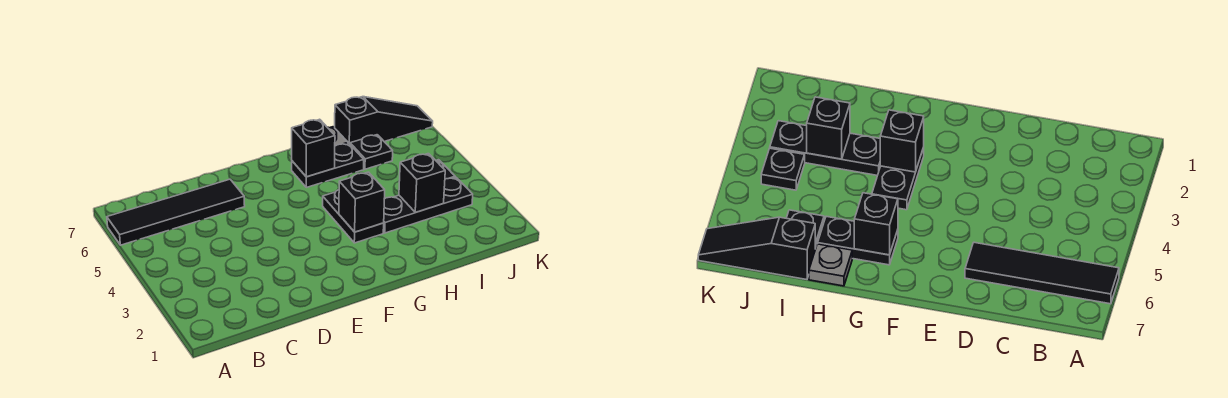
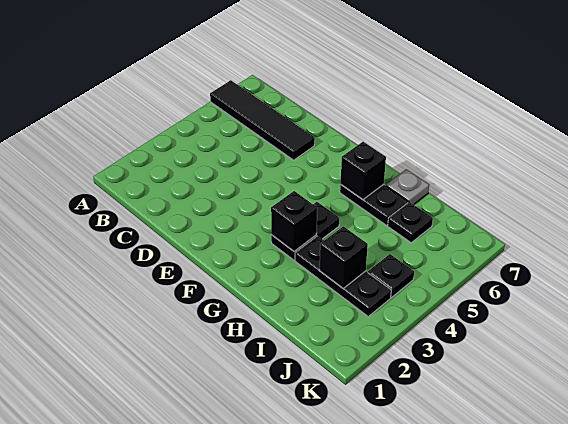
black slope I7:K7 level 1 top I -> none

